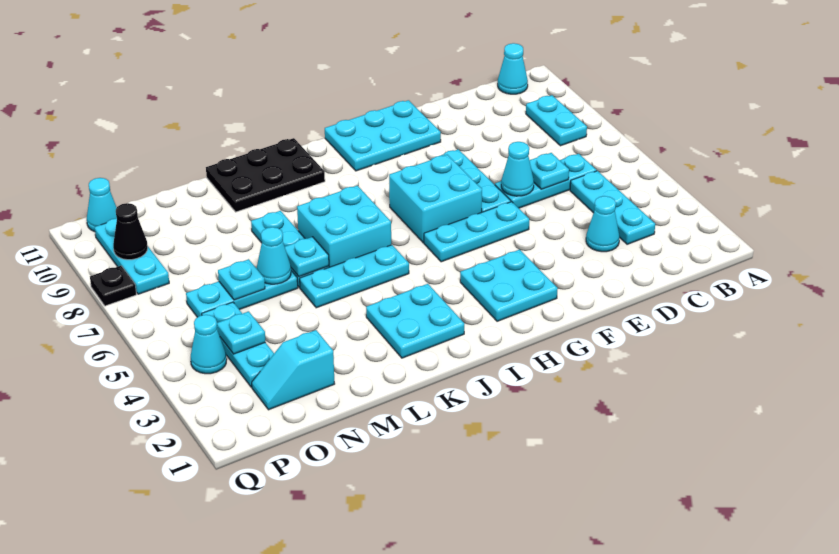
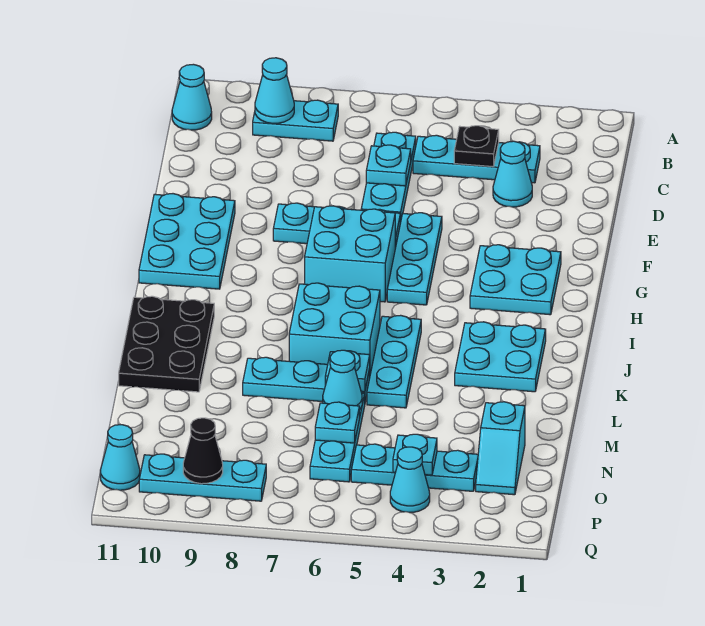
cyan cone E6 level 2 -> cyan cone B9 level 2
black plate Q8 level 1 -> black plate C4 level 2

